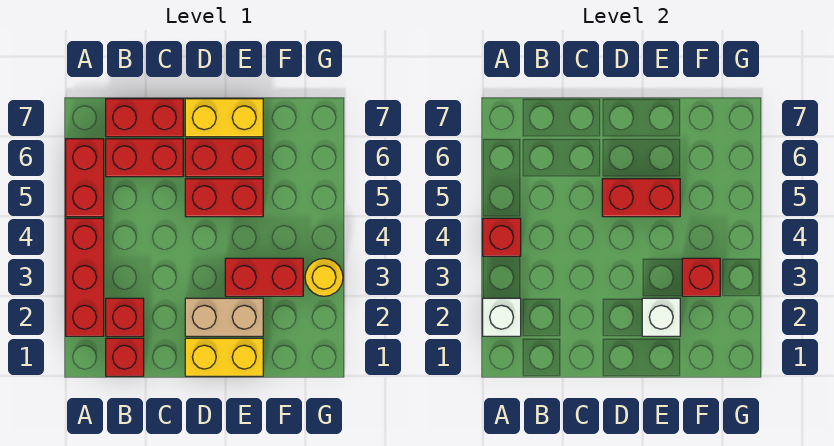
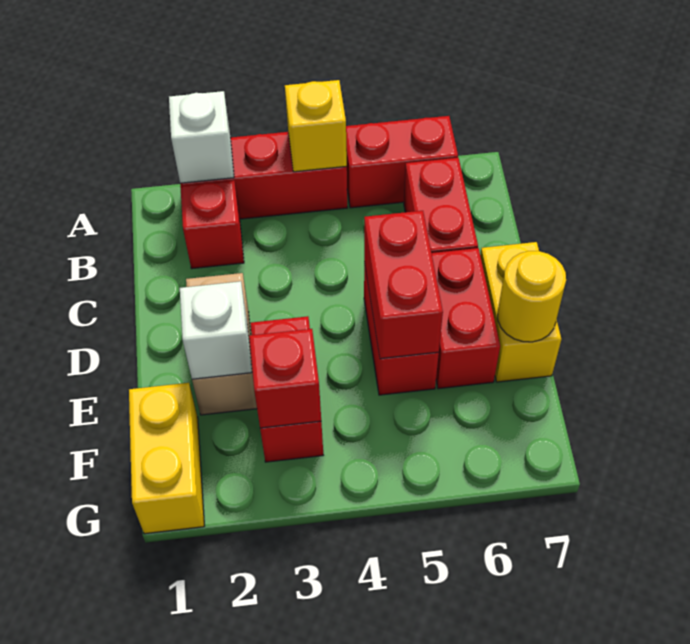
red brick A4 level 2 -> yellow brick A4 level 2
red brick B1 level 1 -> none
red brick B7:C7 level 1 -> none
yellow brick D1:E1 level 1 -> yellow brick F1:G1 level 1
yellow round brick G3 level 1 -> yellow round brick E7 level 2

